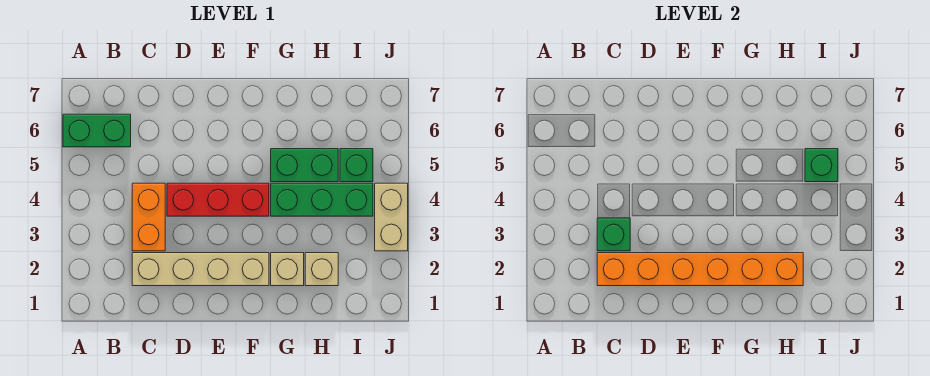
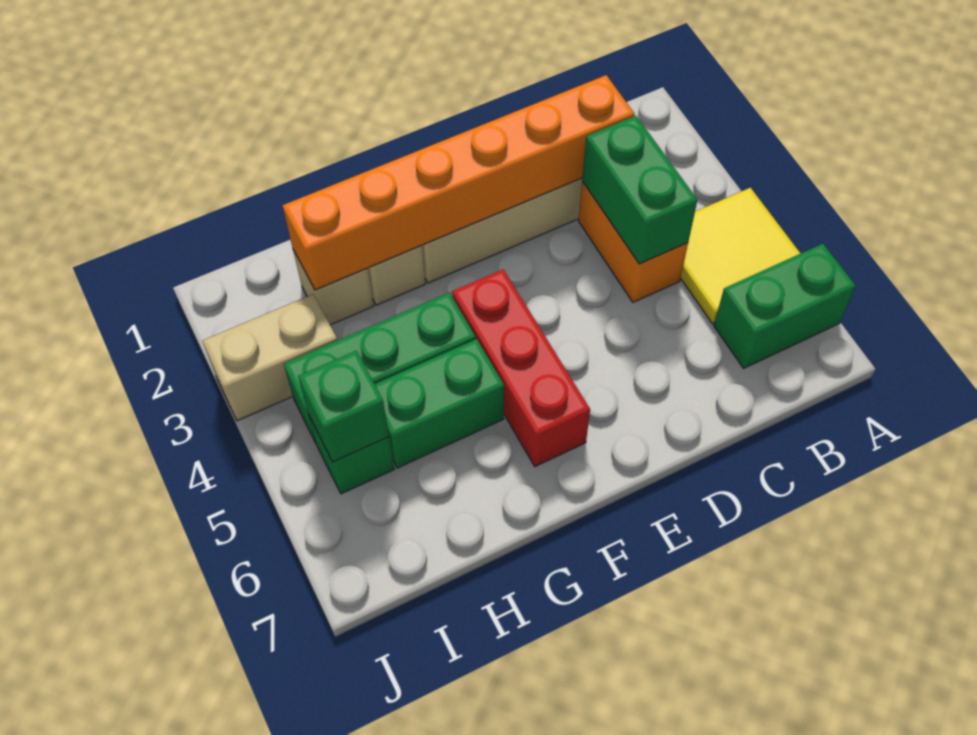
none -> yellow tile A4:B5 level 1
green brick C3 level 2 -> green brick C3:C4 level 2
red brick D4:F4 level 1 -> red brick F4:F6 level 1
tan brick J3:J4 level 1 -> tan brick I3:J3 level 1

